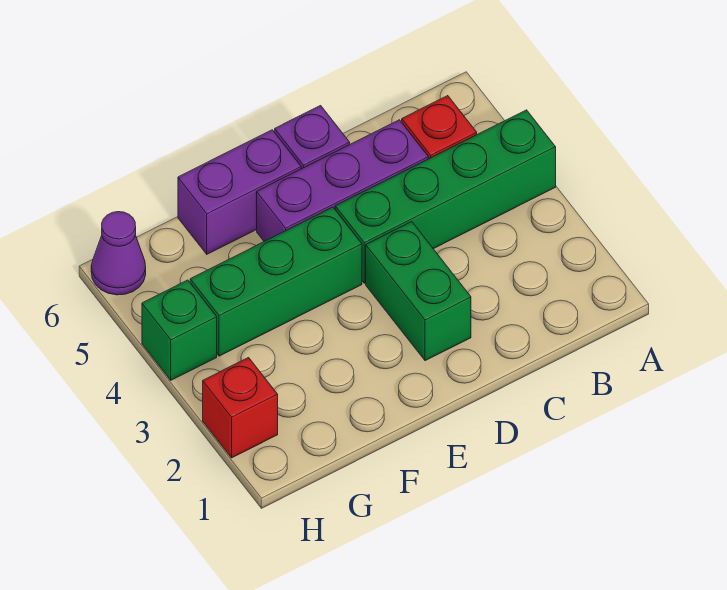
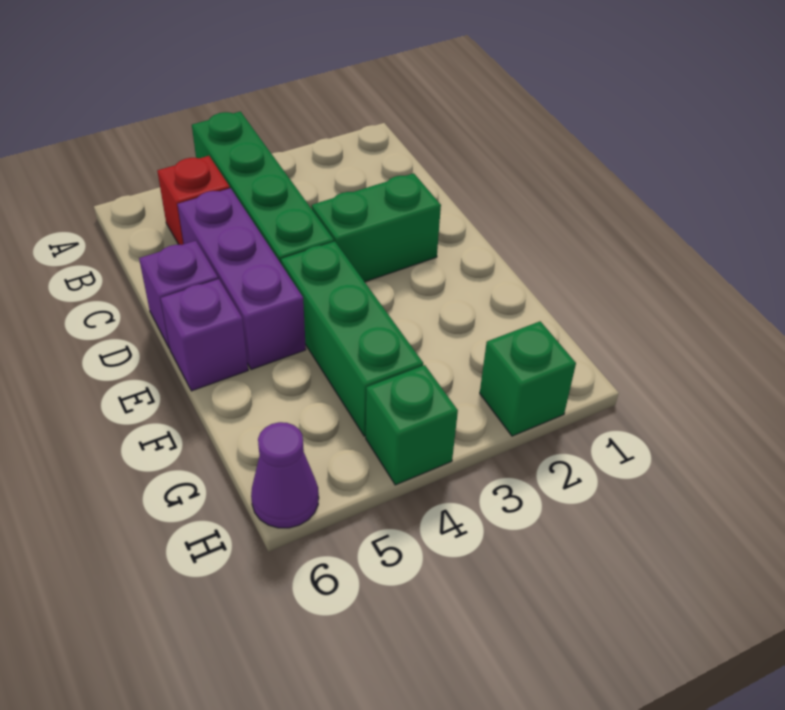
purple brick E6:F6 level 1 -> purple brick E6 level 1
red brick H2 level 1 -> green brick H2 level 1

